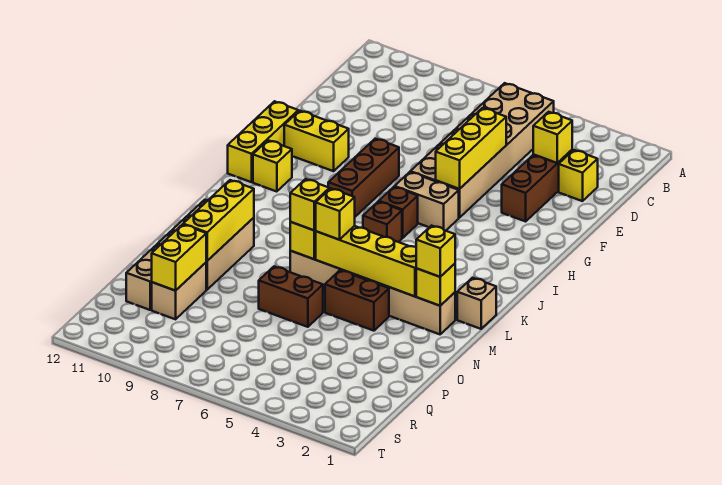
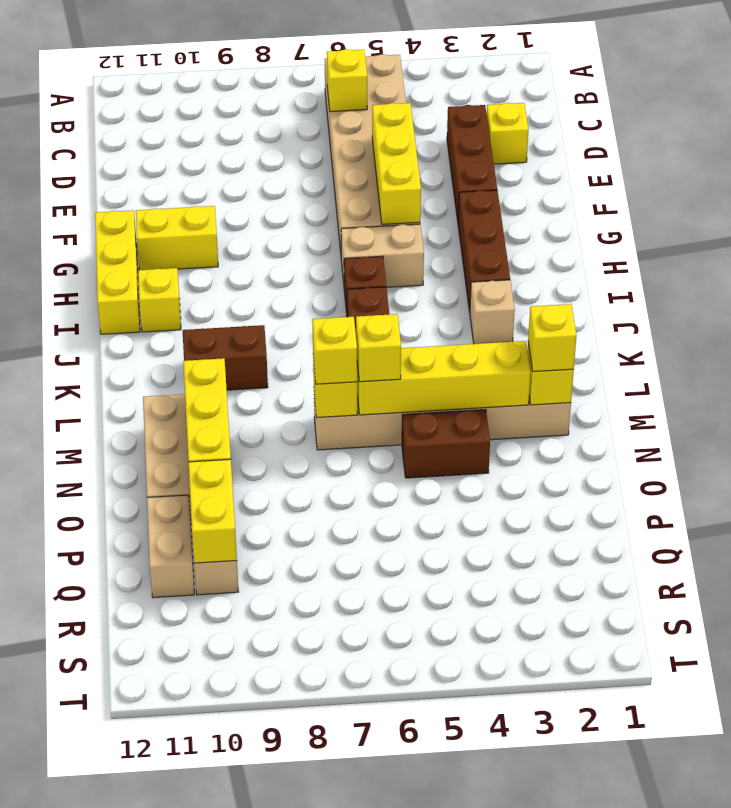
yellow brick D3 level 2 -> yellow brick C6 level 2
brown brick G8:I8 level 1 -> brown brick G3:I3 level 1
tan brick L1 level 1 -> tan brick J3 level 1
brown brick O6:O7 level 1 -> brown brick K9:K10 level 1

